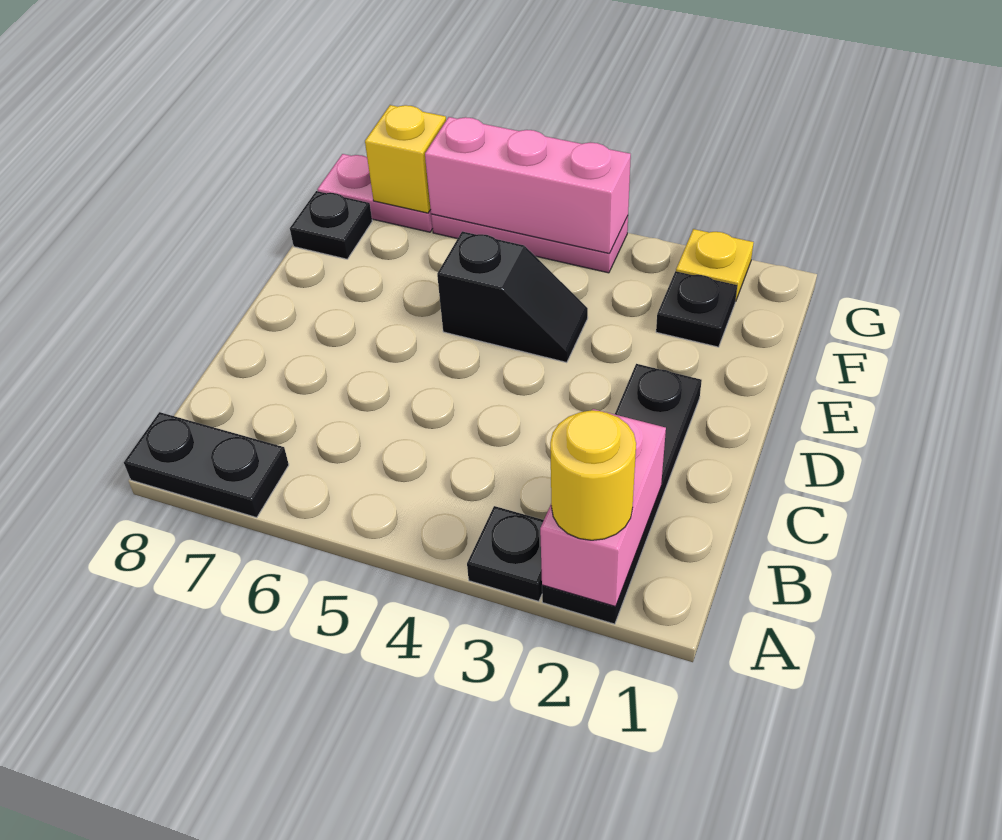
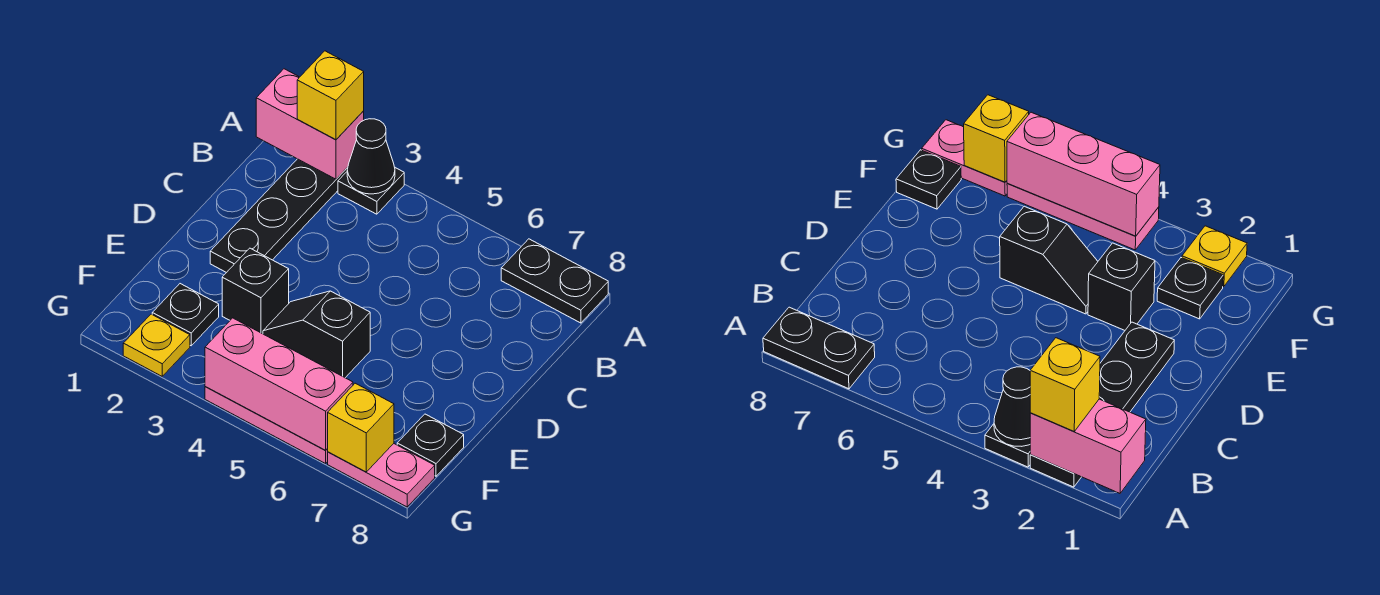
pink brick A2:B2 level 2 -> pink brick A1:A2 level 2
yellow round brick A2 level 3 -> yellow brick A2 level 3
none -> black cone A3 level 2
none -> black brick E3 level 1

